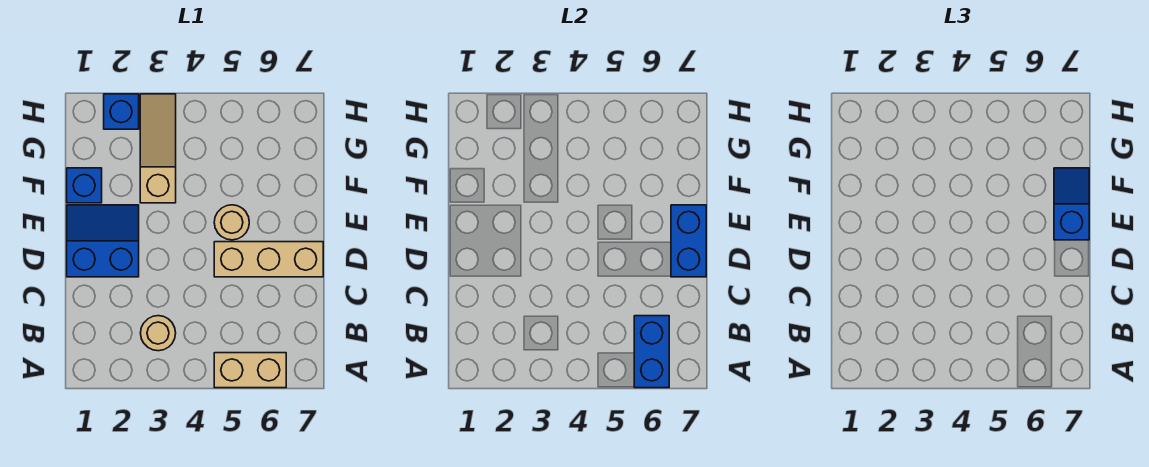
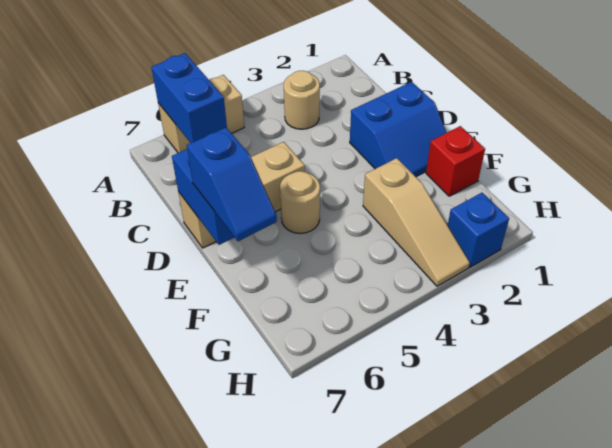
blue brick F1 level 1 -> red brick F1 level 1

